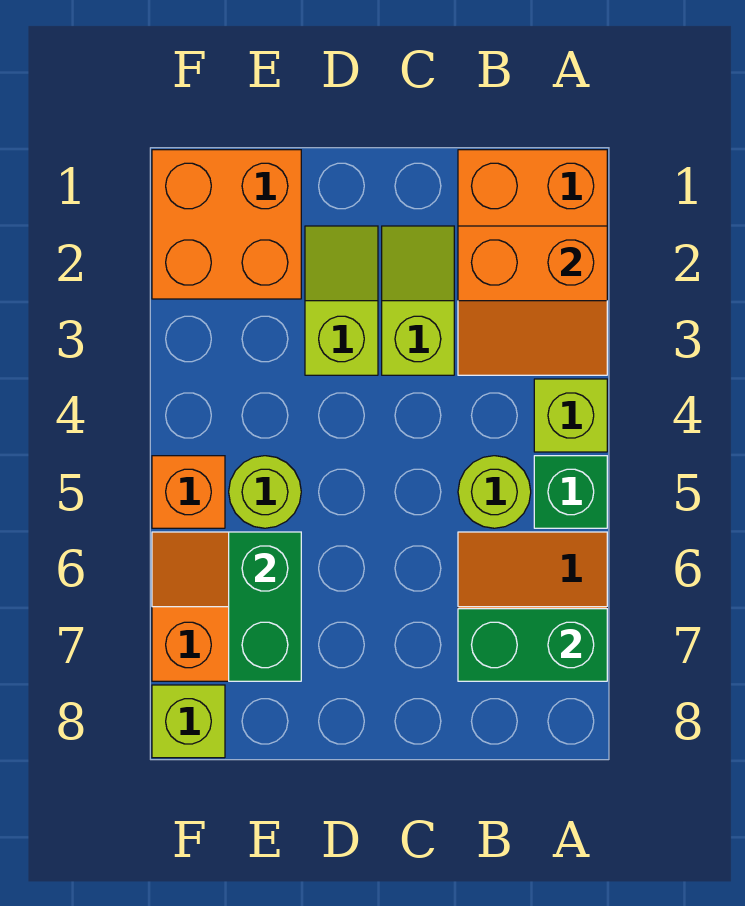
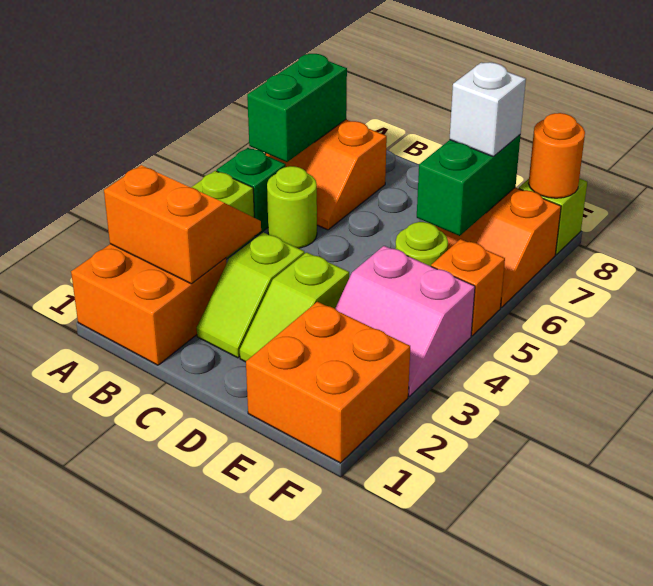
green brick A7:B7 level 2 -> green brick A6:A7 level 2
none -> pink slope E3:F4 level 1 top 4
none -> white brick E7 level 3
none -> orange round brick F8 level 2

